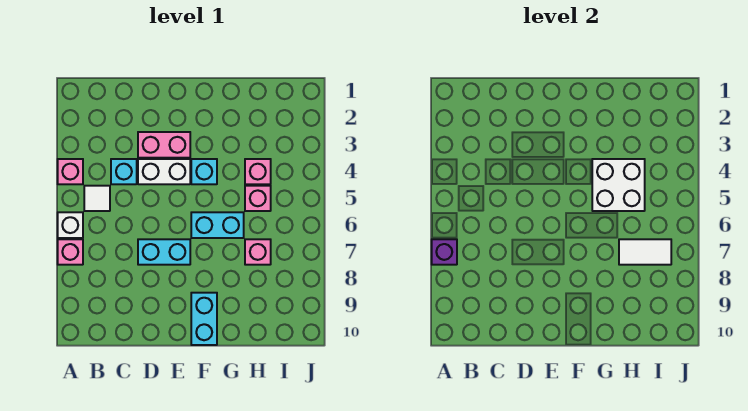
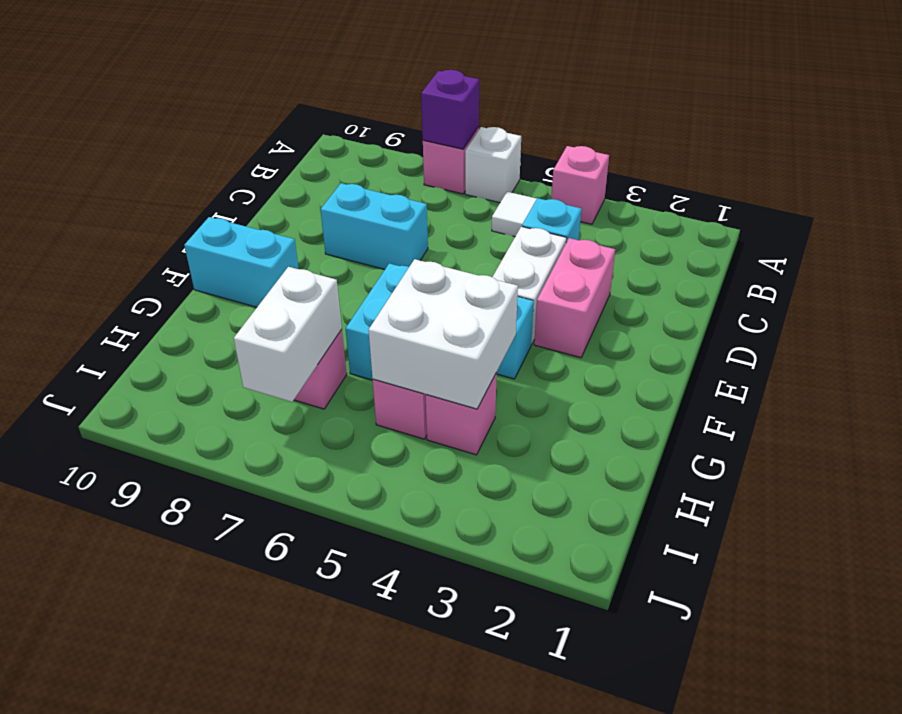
cyan brick D7:E7 level 1 -> cyan brick D7:D8 level 1
white tile H7:I7 level 2 -> white brick H7:I7 level 2

